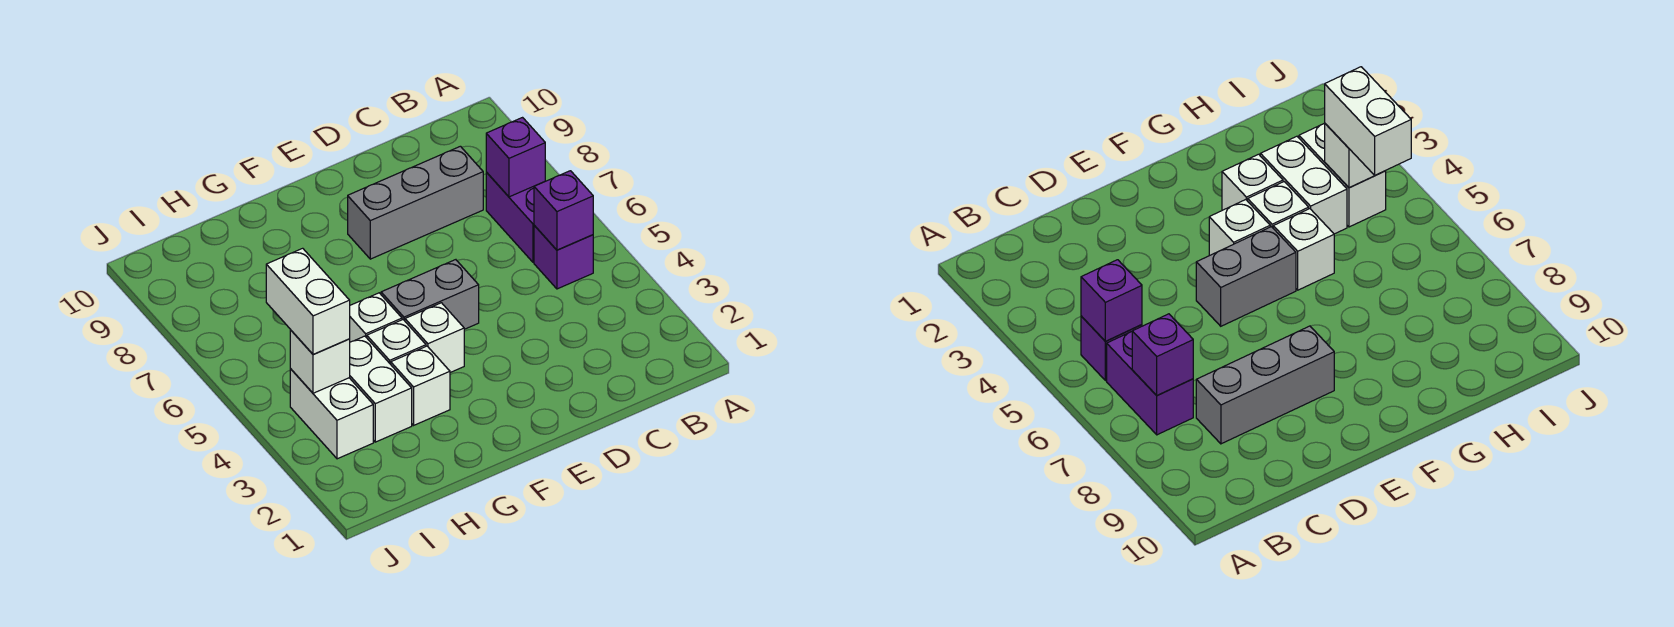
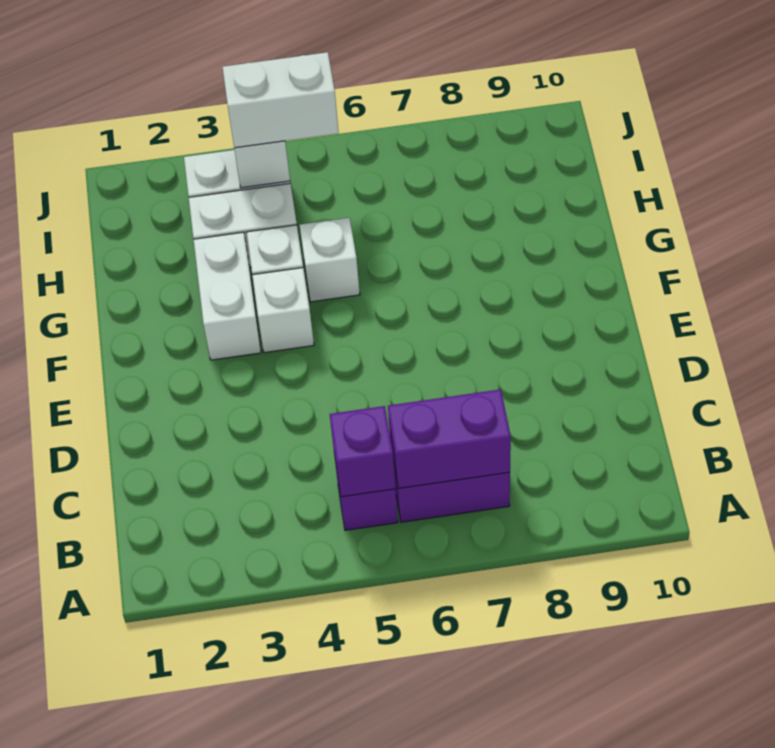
purple brick B7 level 2 -> purple brick B6:B7 level 2
grey brick C8:E8 level 1 -> none
grey brick E5:F5 level 1 -> none
white brick G3 level 1 -> white brick F3:G3 level 1

